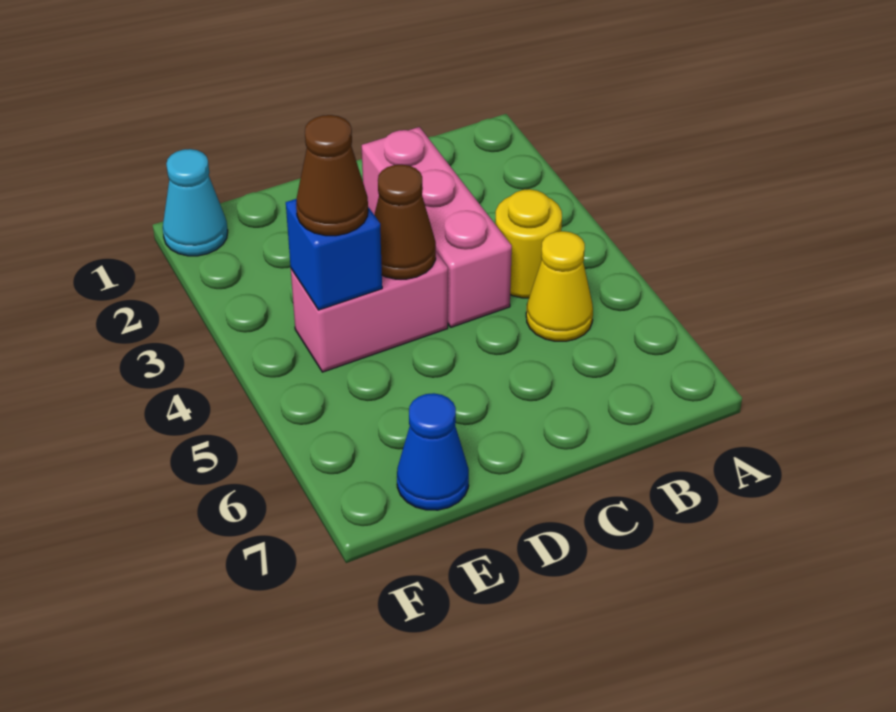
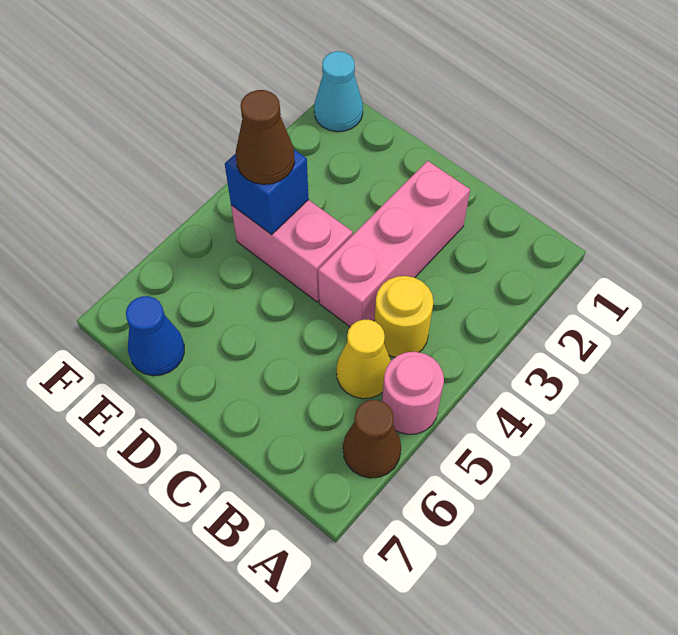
none -> pink round brick A5 level 1
brown cone D4 level 2 -> brown cone A6 level 1

